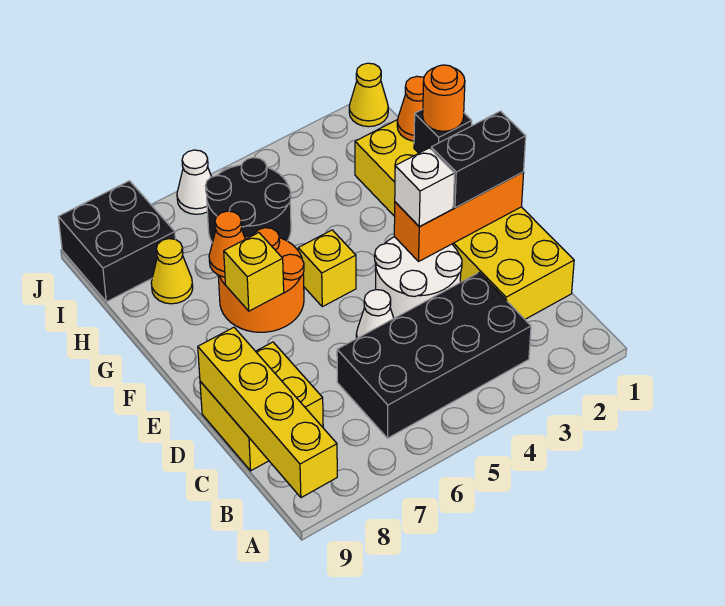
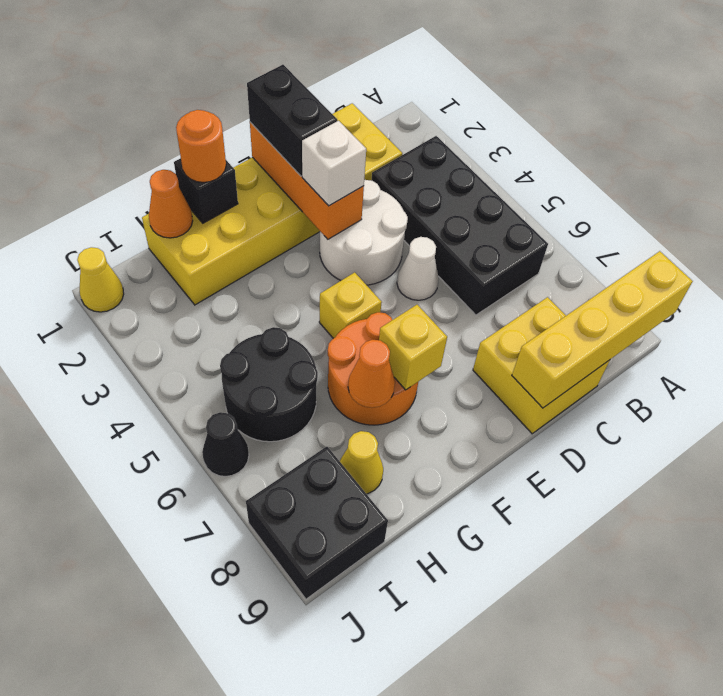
white cone J6 level 1 -> black cone J6 level 1

